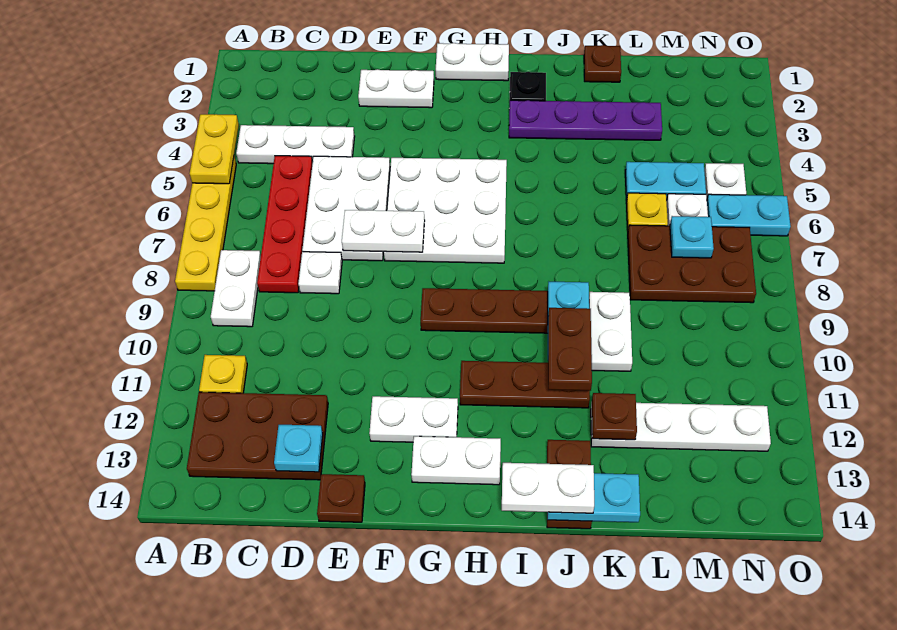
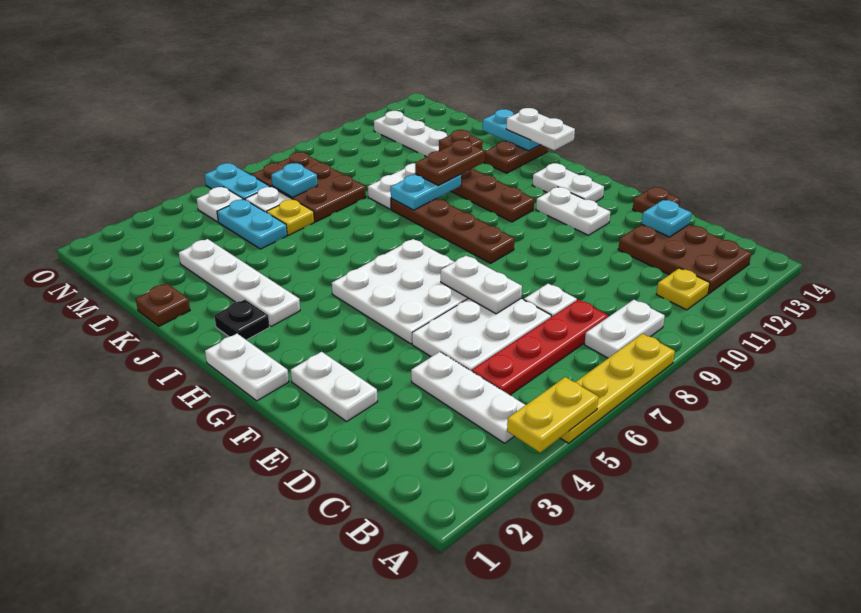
purple plate I3:L3 level 1 -> white plate I3:L3 level 1

